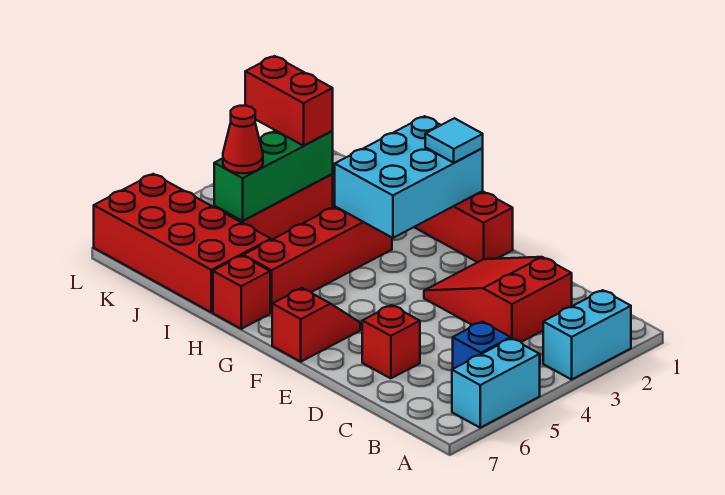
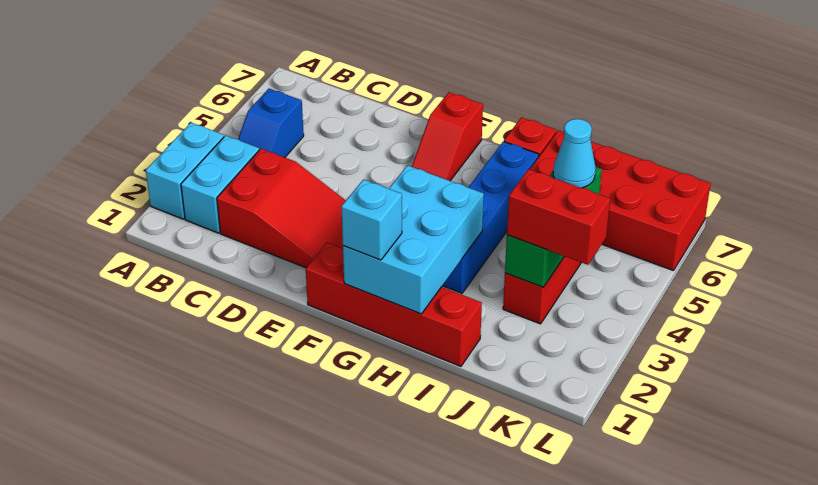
cyan brick A5:A6 level 1 -> cyan brick B2:B3 level 1
red brick D6 level 1 -> none
cyan tile G1 level 3 -> cyan brick G1 level 3
red brick H3:H6 level 1 -> blue brick H3:H6 level 1
red cone J5 level 3 -> cyan cone J5 level 3

